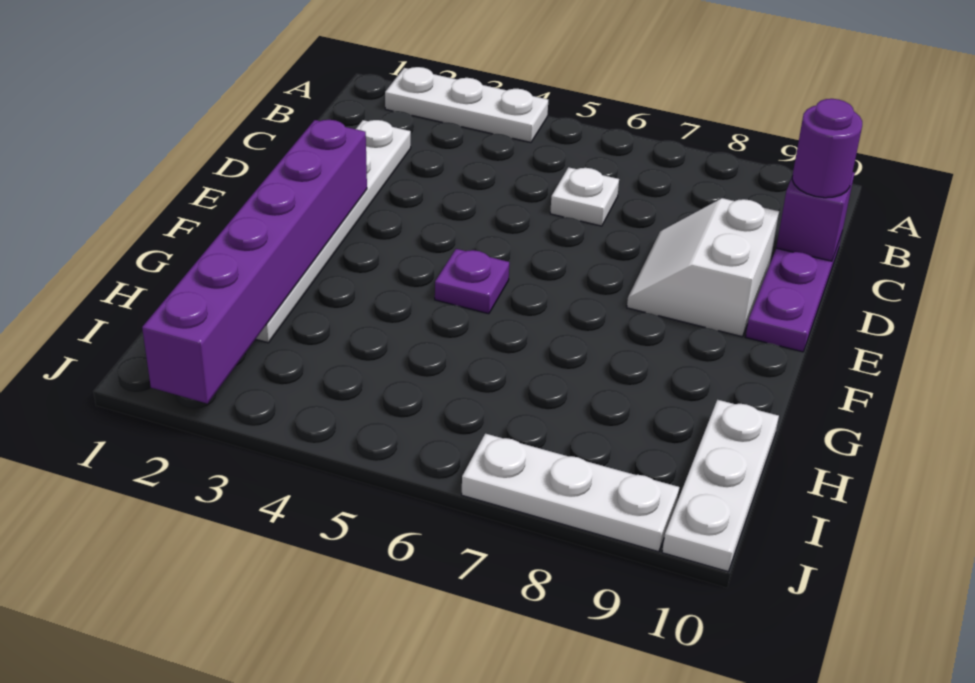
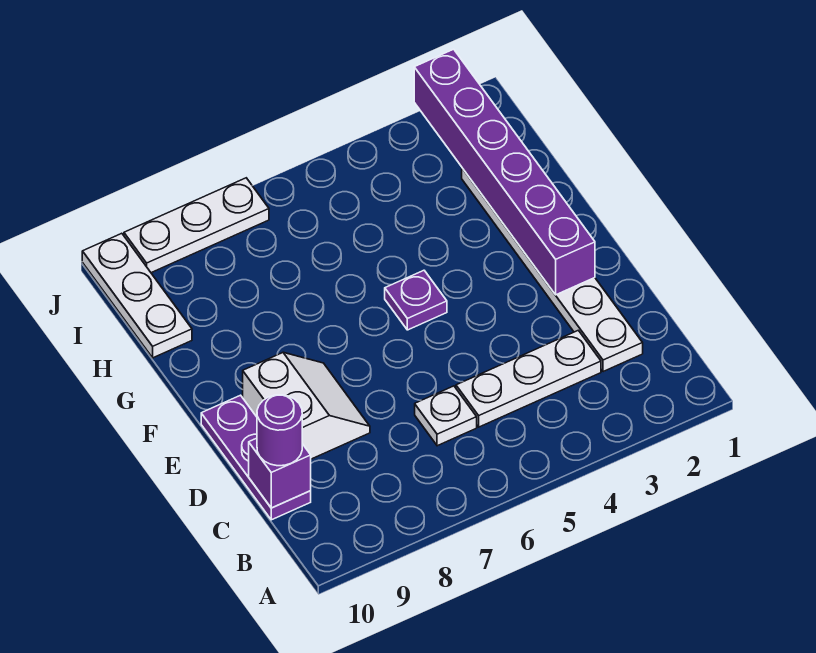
white plate A2:A4 level 1 -> white plate C3:C5 level 1

